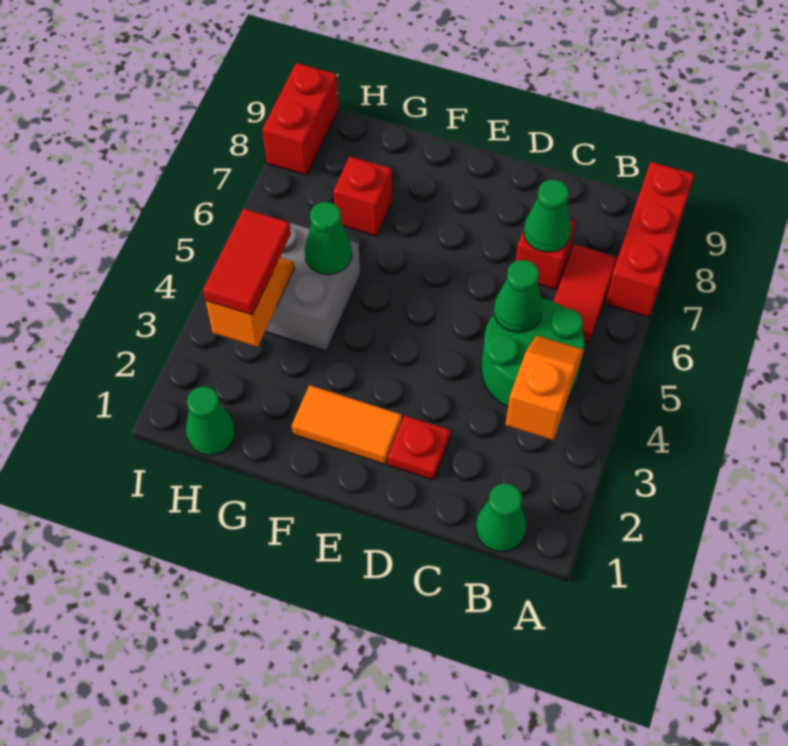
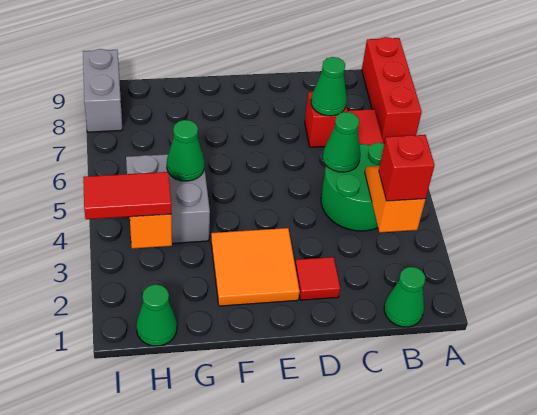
red plate D2 level 1 -> red tile D2 level 1
orange tile E2:F2 level 1 -> orange tile E2:F3 level 1
red brick G7 level 1 -> red brick B3 level 3
red tile H3:H4 level 3 -> red tile H3:I3 level 3
red brick I8:I9 level 1 -> grey brick I8:I9 level 1

